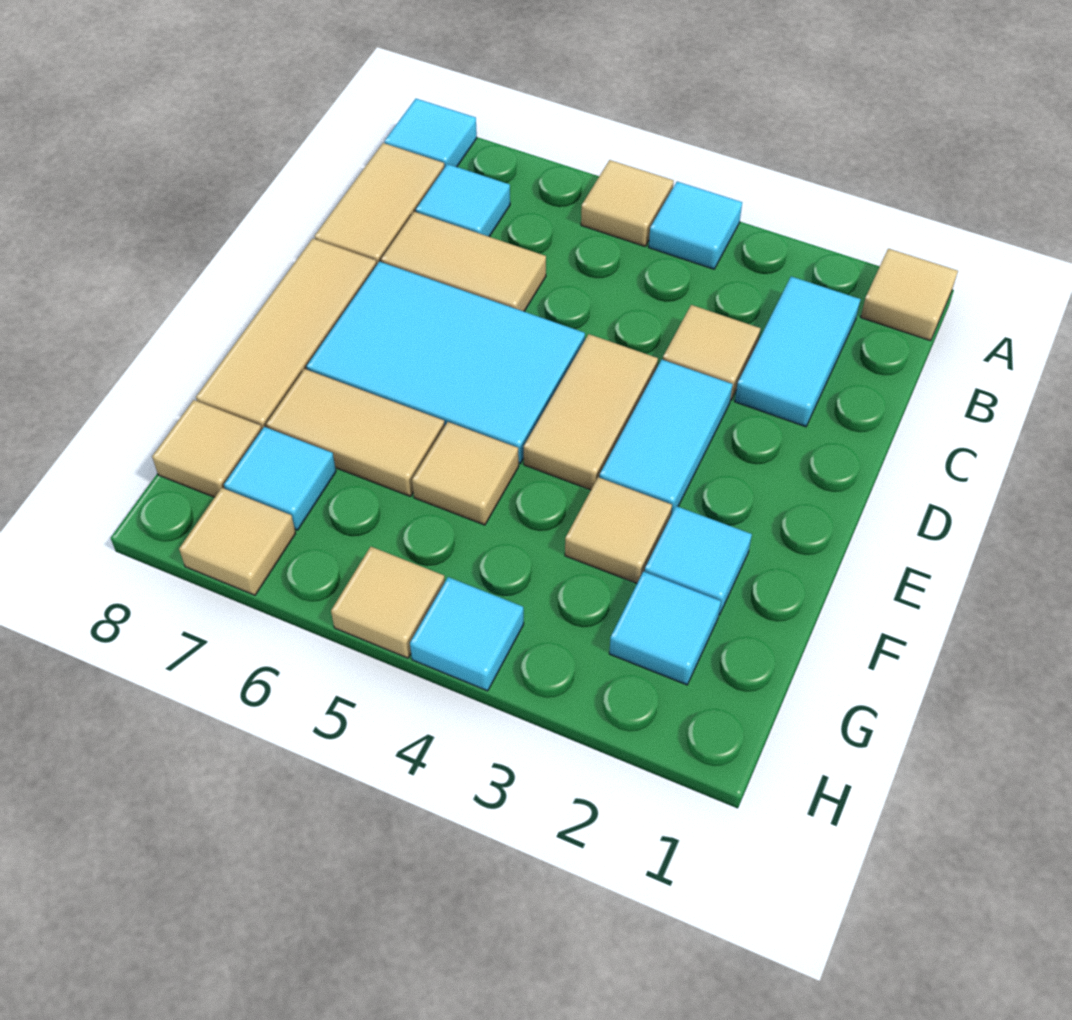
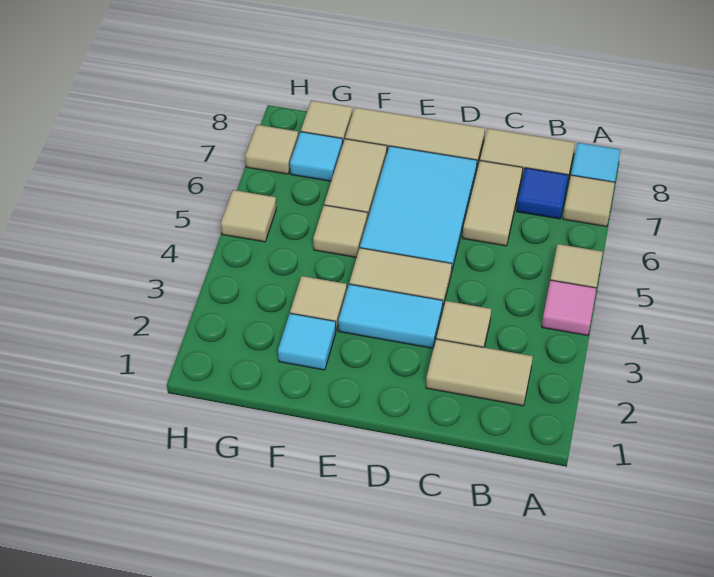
tan tile A1 level 1 -> tan tile A7 level 1
cyan tile A4 level 1 -> pink tile A4 level 1
cyan tile B2:C2 level 1 -> tan tile B2:C2 level 1
cyan tile B7 level 1 -> blue tile B7 level 1
cyan tile G2 level 1 -> none
cyan tile H4 level 1 -> none

